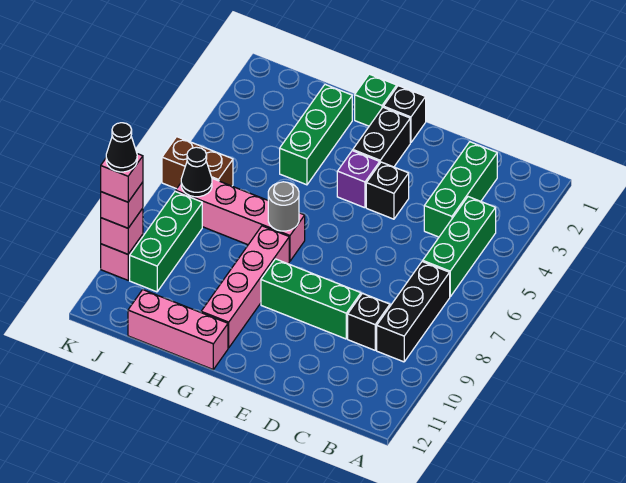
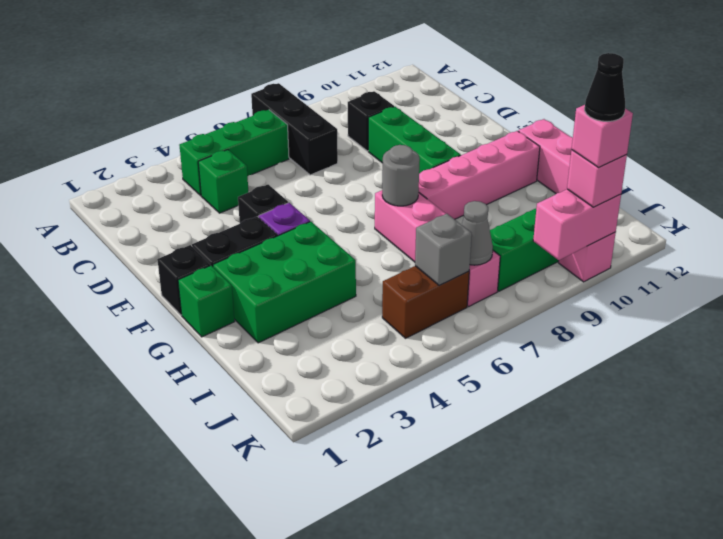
black brick B7:B9 level 1 -> black brick A7:C7 level 1
green brick C2:C4 level 1 -> green brick C4 level 1
green brick H2:H4 level 1 -> green brick G2:H4 level 1
brown brick J6:K6 level 1 -> brown brick J5:J6 level 1
none -> grey brick J6 level 2
black cone J7 level 2 -> grey cone J7 level 2
pink brick K10 level 2 -> pink brick K9:K10 level 2

